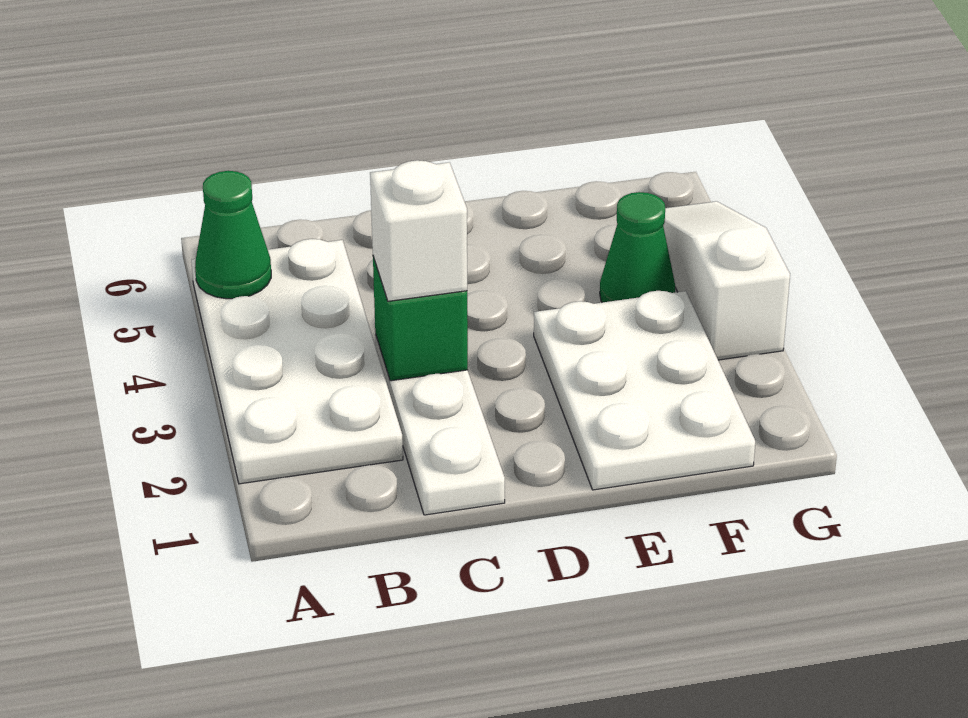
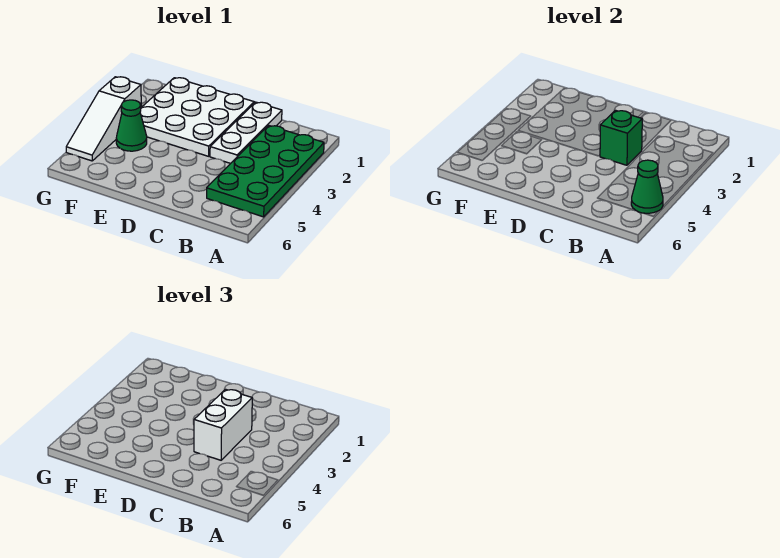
white plate A2:B5 level 1 -> green plate A2:B5 level 1
white brick C3 level 3 -> white brick C3:C4 level 3
white plate E1:F3 level 1 -> white plate D1:F3 level 1

